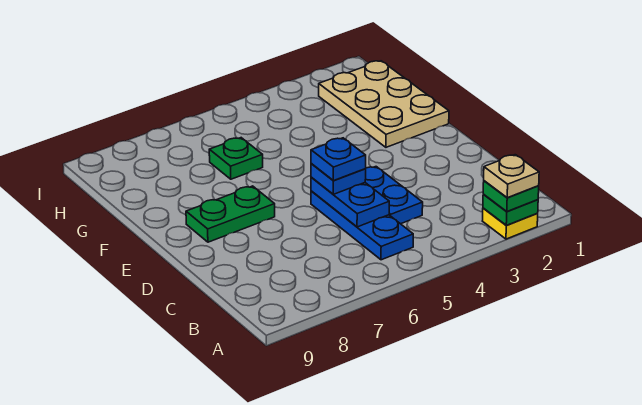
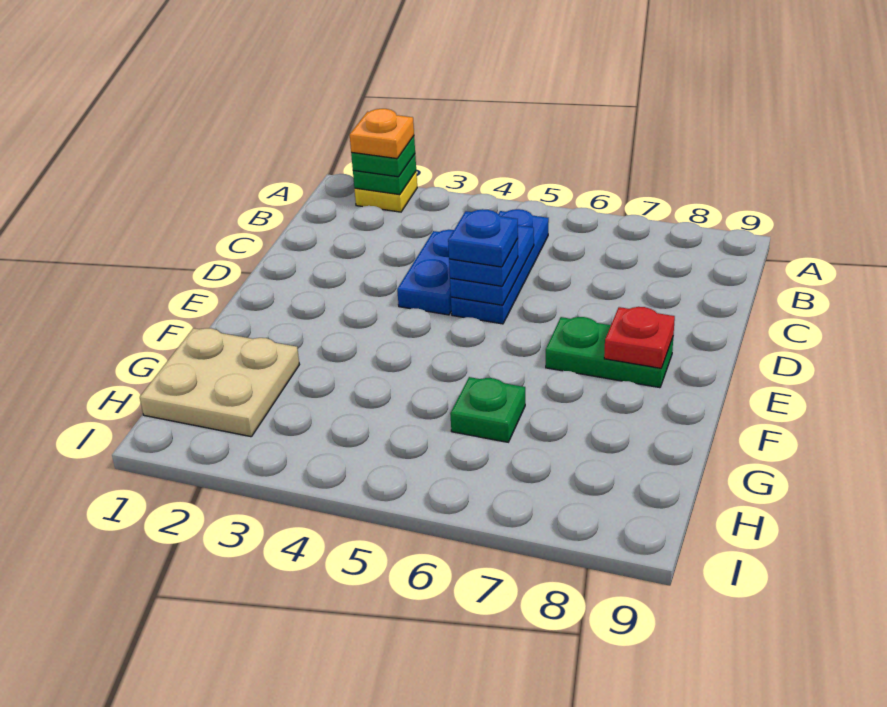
tan plate A2 level 4 -> orange plate A2 level 4
none -> red plate E8 level 2
tan plate F1:H2 level 1 -> tan plate G1:H2 level 1

